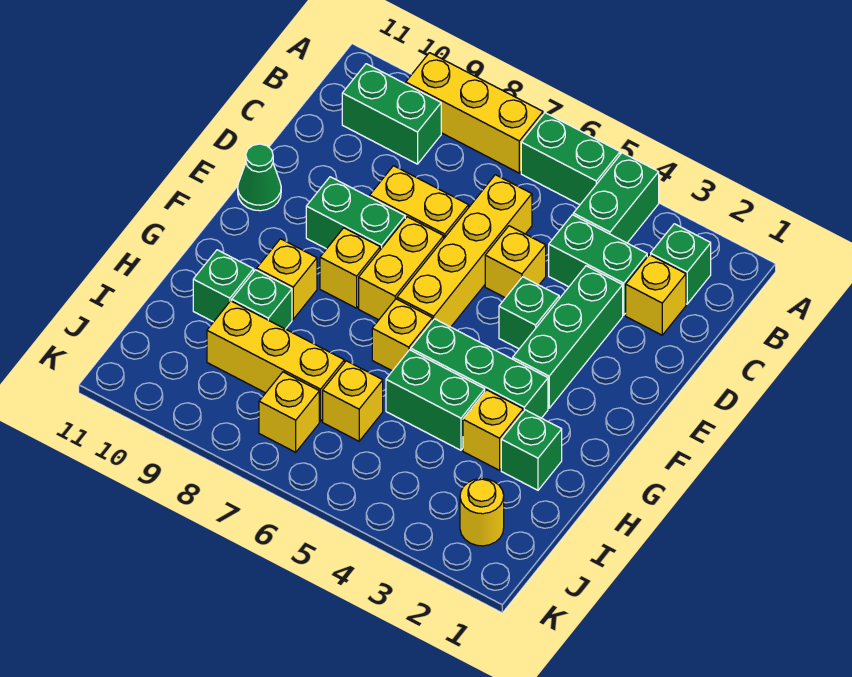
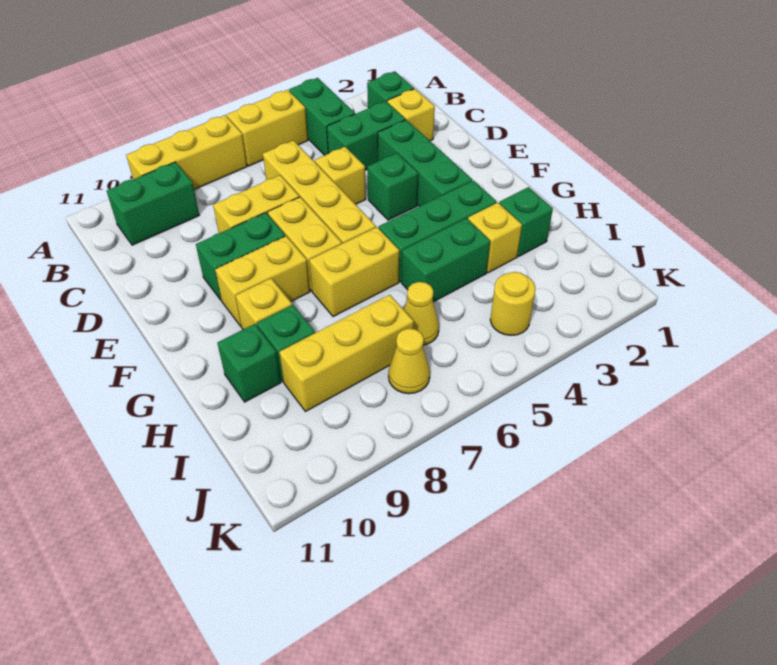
green brick A5:A6 level 1 -> yellow brick A5:A6 level 1
green cone E11 level 1 -> none
yellow brick F8 level 1 -> yellow brick F8:F9 level 1
yellow brick G6 level 1 -> yellow brick G6:G7 level 1
yellow brick I6 level 1 -> yellow cone I6 level 1
yellow round brick J2 level 1 -> yellow round brick J4 level 1
yellow brick J7 level 1 -> yellow cone J7 level 1

